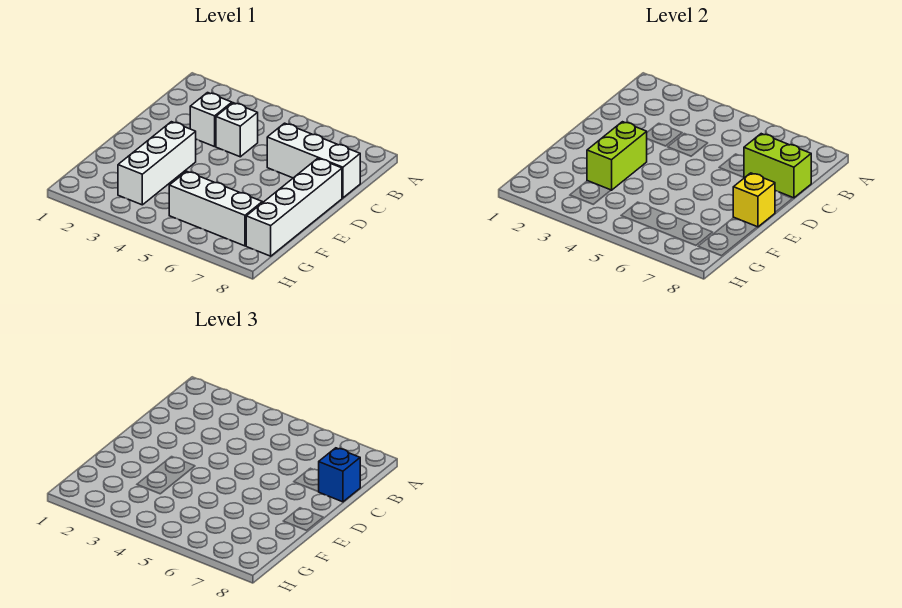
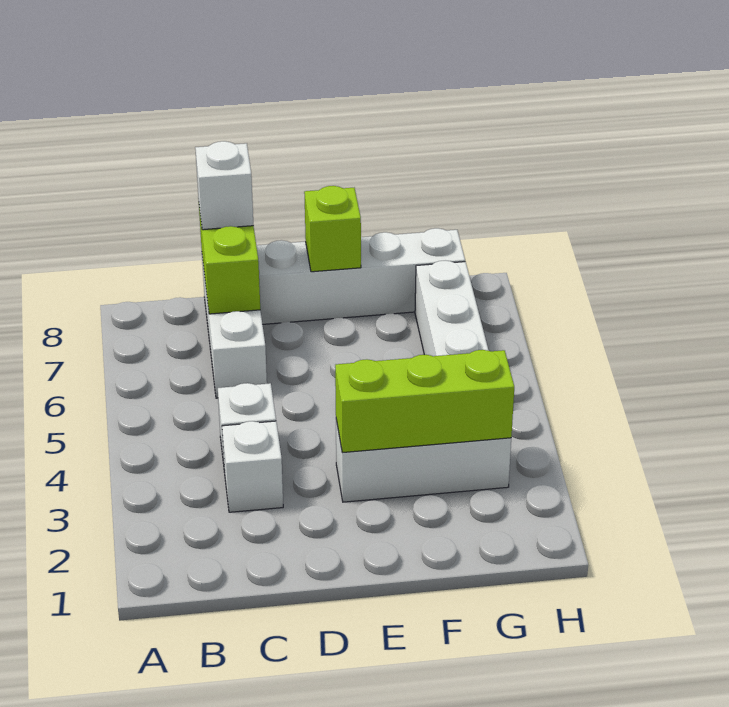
blue brick C8 level 3 -> white brick C8 level 3
lime brick E3:F3 level 2 -> lime brick E3:G3 level 2
yellow brick E8 level 2 -> lime brick E8 level 2

